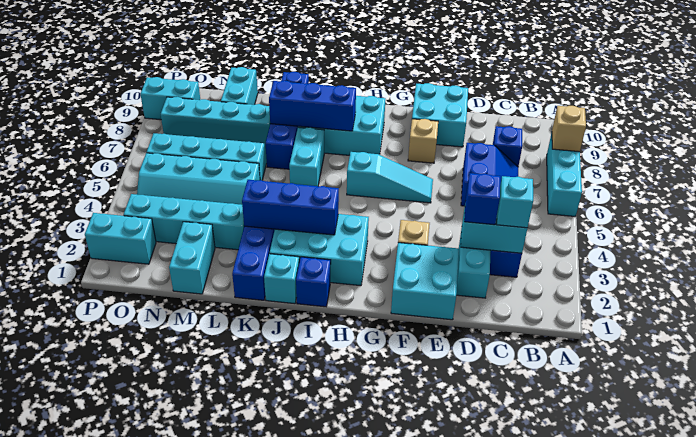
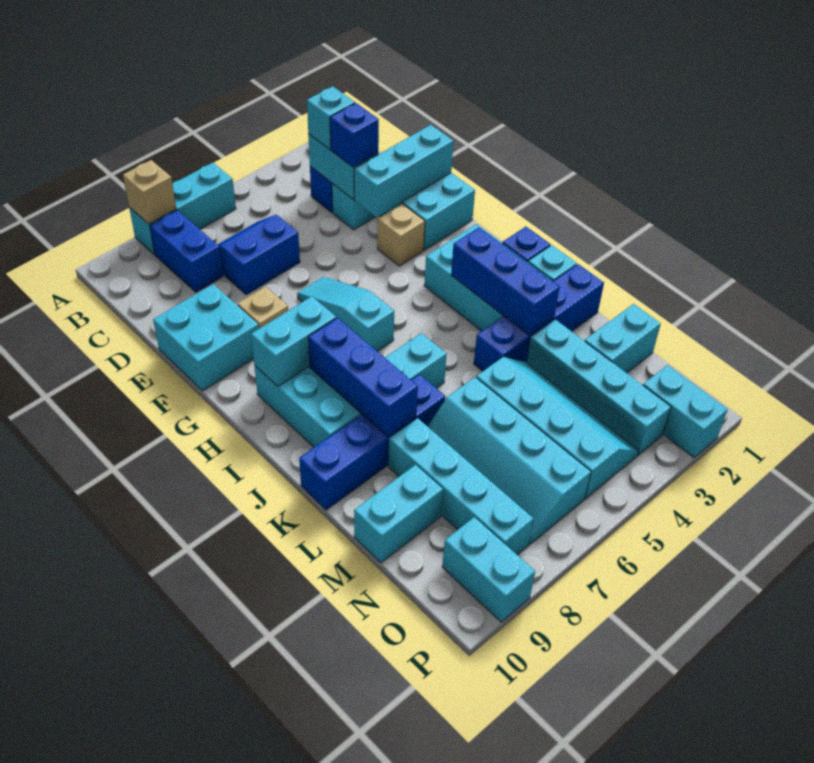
blue brick C8 level 1 -> blue brick B8:C8 level 1
none -> cyan brick E1:E3 level 2
none -> cyan brick H8:H9 level 2

